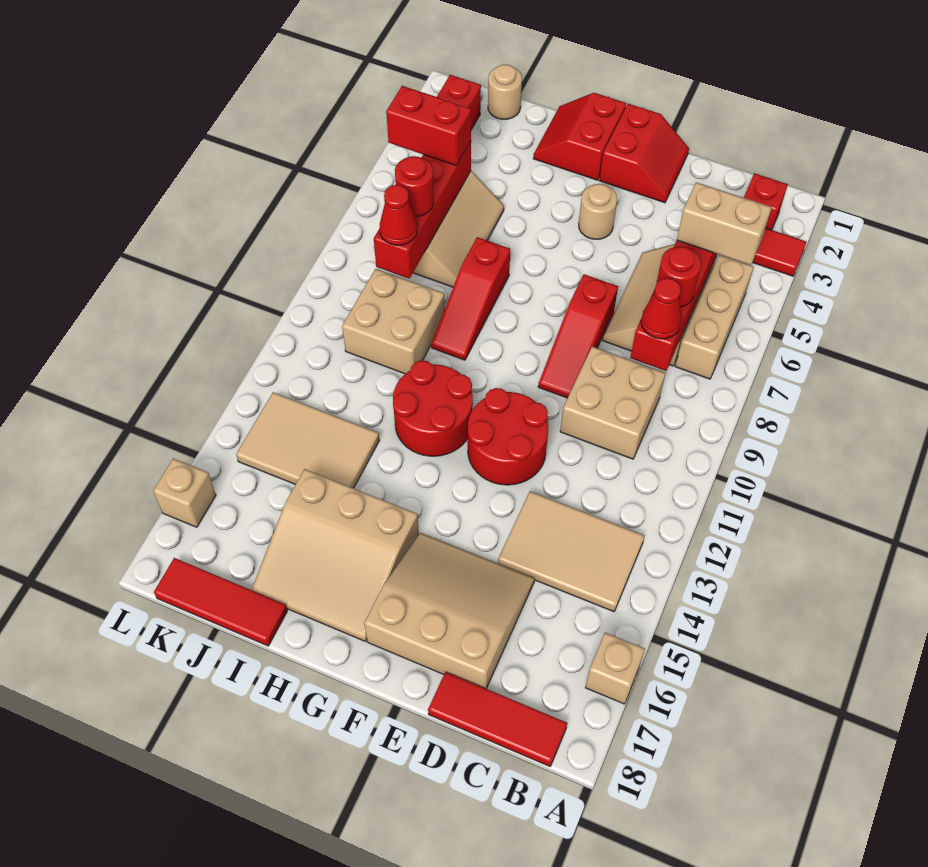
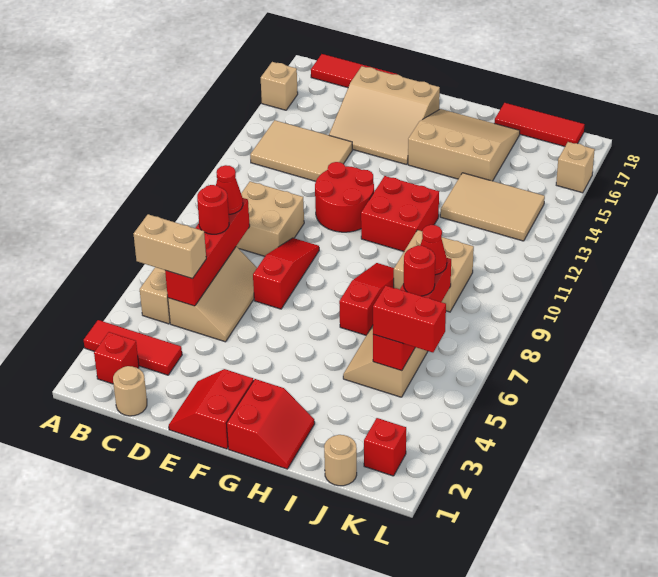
tan round brick F4 level 1 -> tan round brick C1 level 1
red round brick G11:H12 level 1 -> red brick G11:H12 level 1

